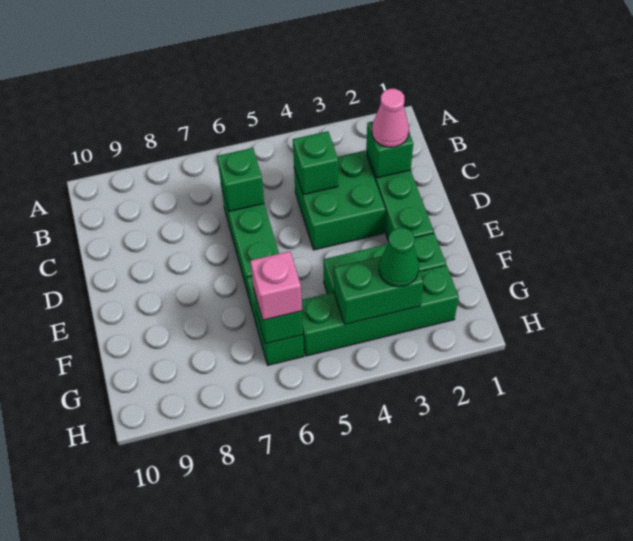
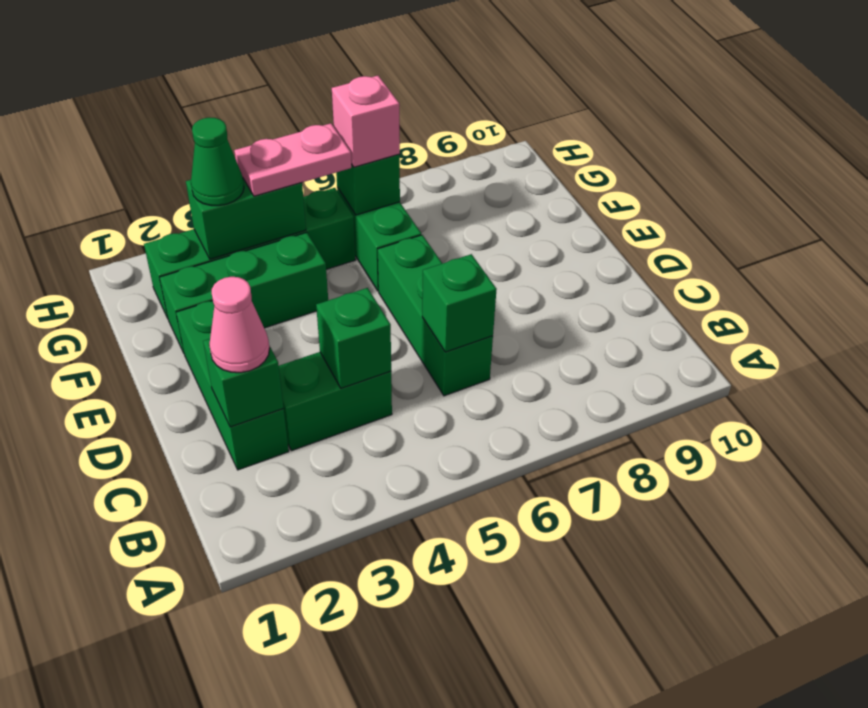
green brick C3:D4 level 1 -> green brick C3:C4 level 1
none -> pink plate G4:G5 level 3

